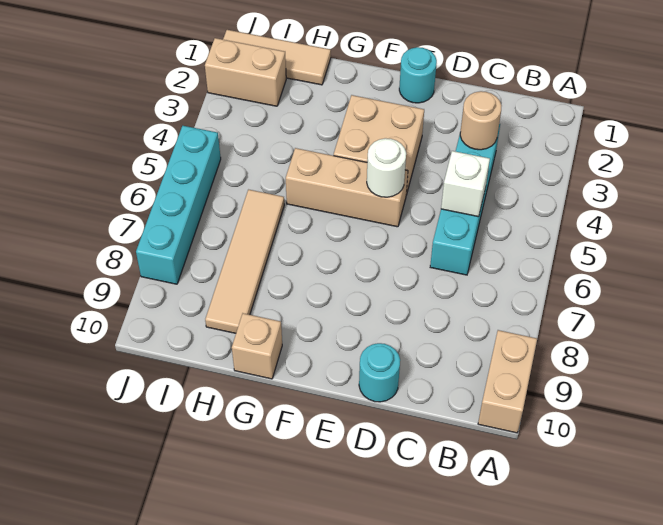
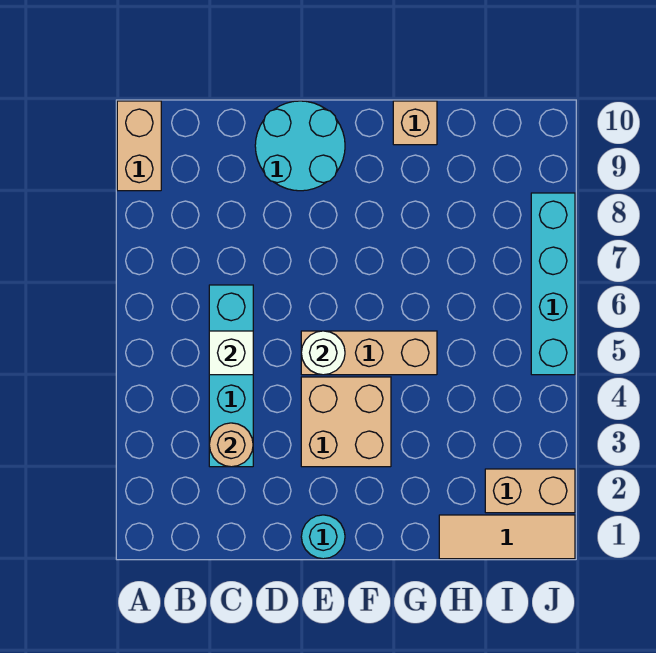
cyan round brick D10 level 1 -> cyan round brick D9:E10 level 1
tan tile H6:H9 level 1 -> none

